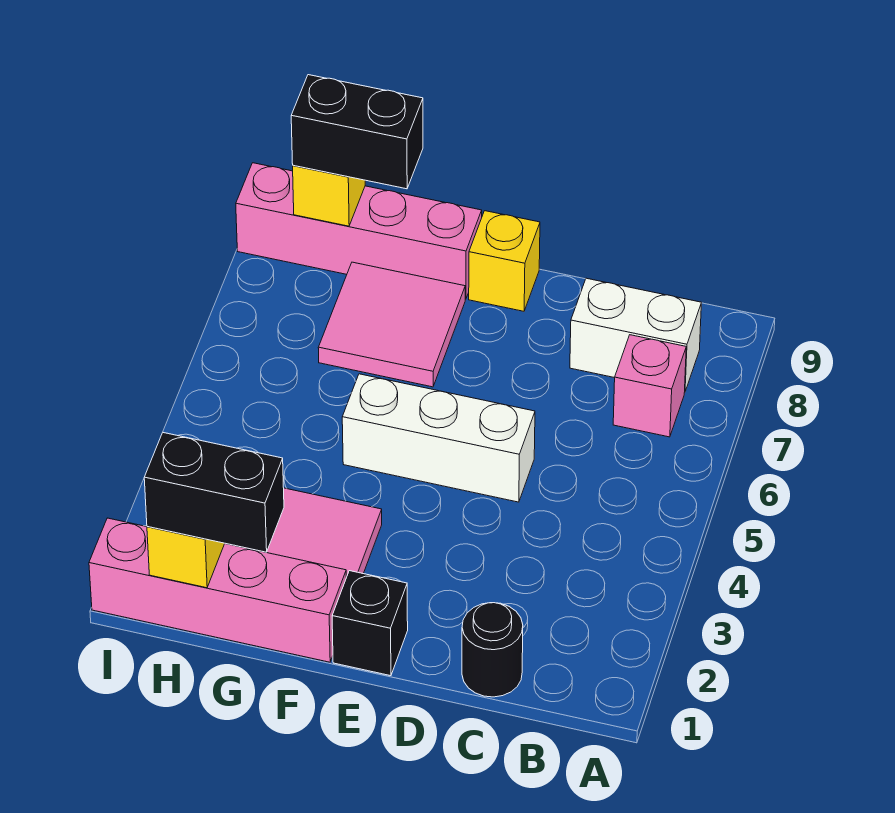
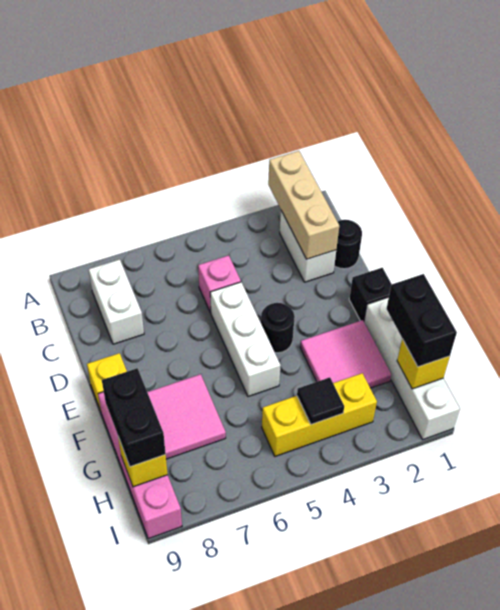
none -> tan brick A2:C2 level 2
none -> white brick B2:C2 level 1
pink brick B7 level 1 -> pink brick C5 level 1
none -> black round brick E4 level 1
pink brick F1:I1 level 1 -> white brick F1:I1 level 1
none -> yellow brick H3:H5 level 1
none -> black tile H4 level 2

